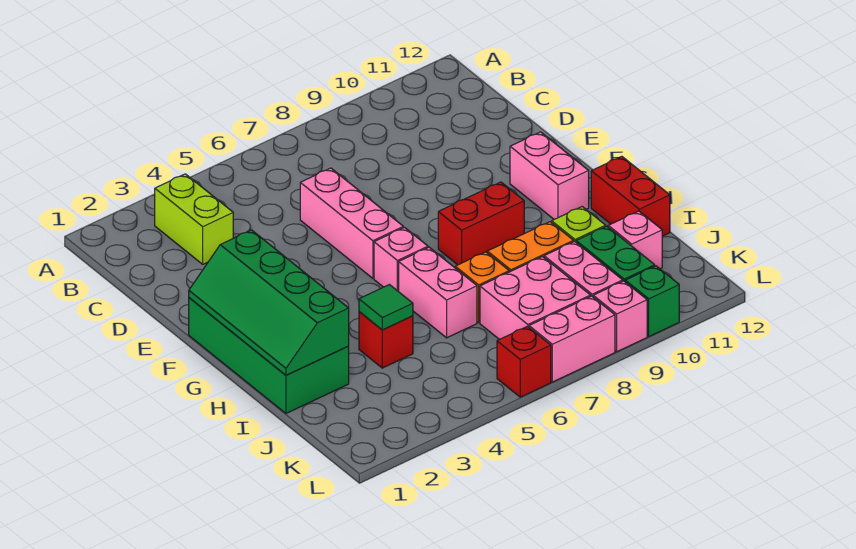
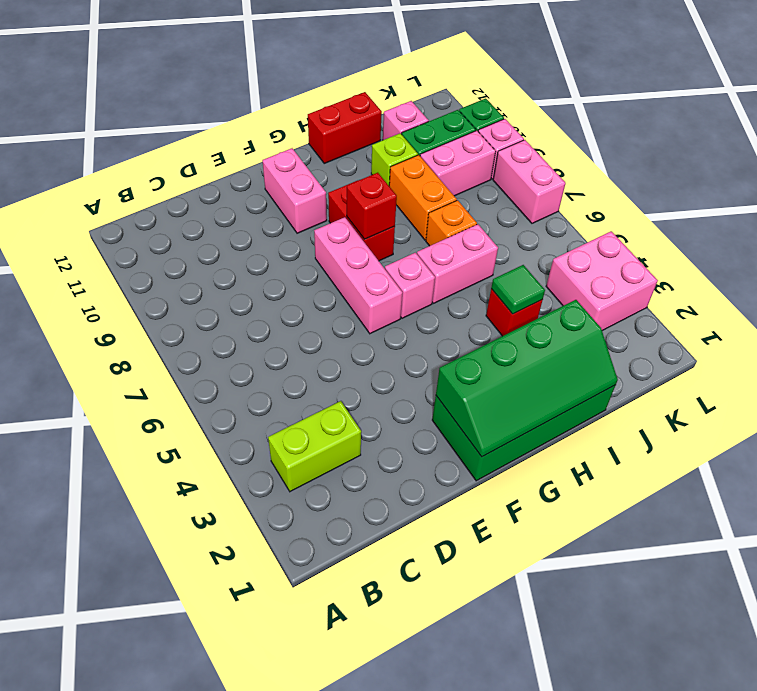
pink brick D6:F6 level 1 -> pink brick F6:F8 level 1
pink brick F11:G11 level 1 -> pink brick F10:F11 level 1
pink brick J7:K8 level 1 -> pink brick K3:L4 level 1
red brick L6 level 1 -> red brick G8 level 2

